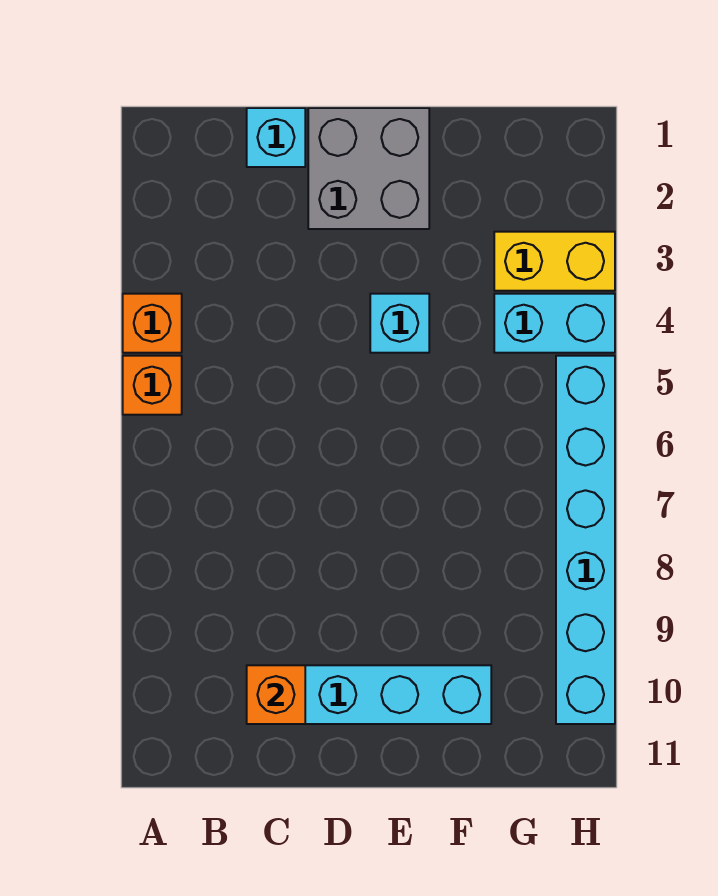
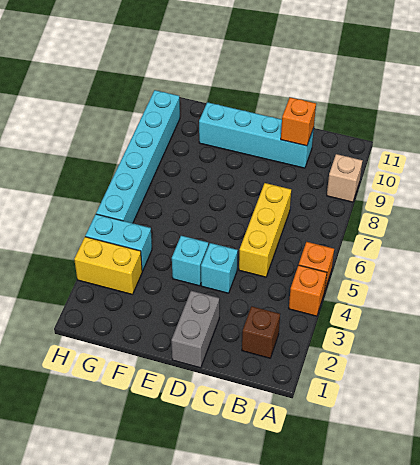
none -> tan brick A9 level 1
none -> brown brick B2 level 1
cyan brick C1 level 1 -> cyan brick D4 level 1
none -> yellow brick C5:C7 level 1
grey brick D1:E2 level 1 -> grey brick D1:D2 level 1

